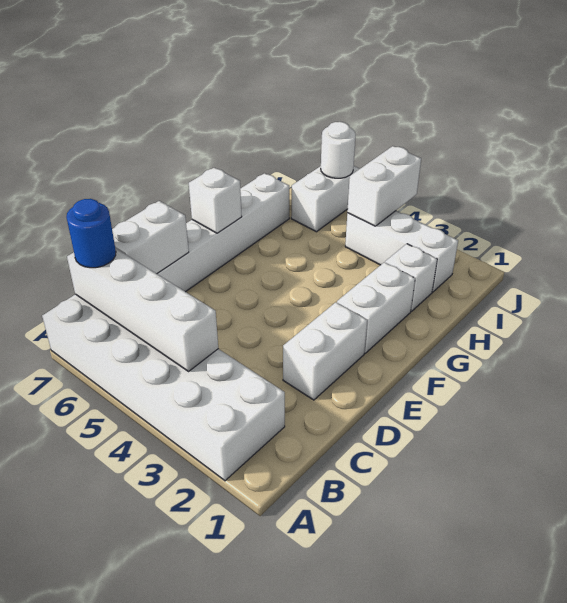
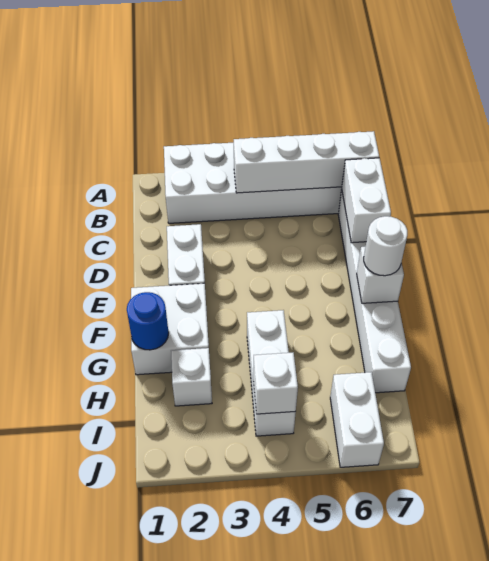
blue round brick B7 level 3 -> blue round brick G1 level 2
white brick F2:G2 level 1 -> white brick F1:G2 level 1
white brick I2:I4 level 1 -> white brick G4:I4 level 1
white brick I4:J4 level 2 -> white brick I4 level 2
white round brick J6 level 2 -> white round brick F7 level 3

